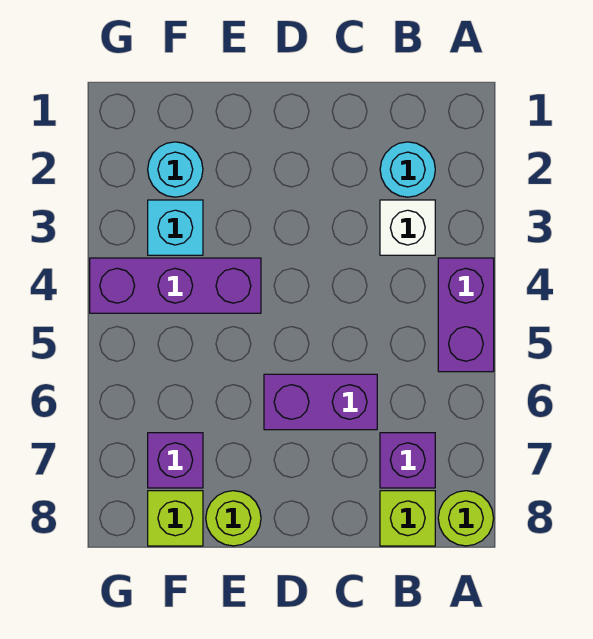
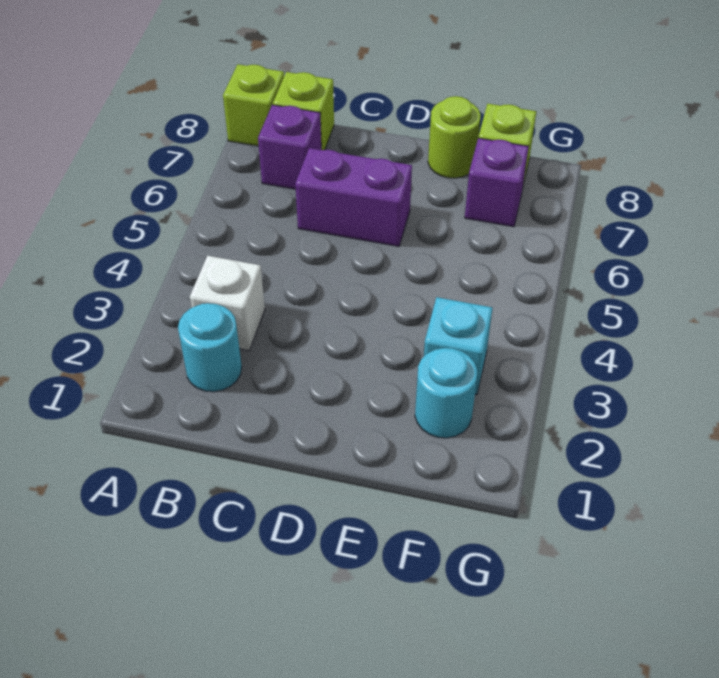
purple brick A4:A5 level 1 -> none
lime round brick A8 level 1 -> lime brick A8 level 1
purple brick E4:G4 level 1 -> none

